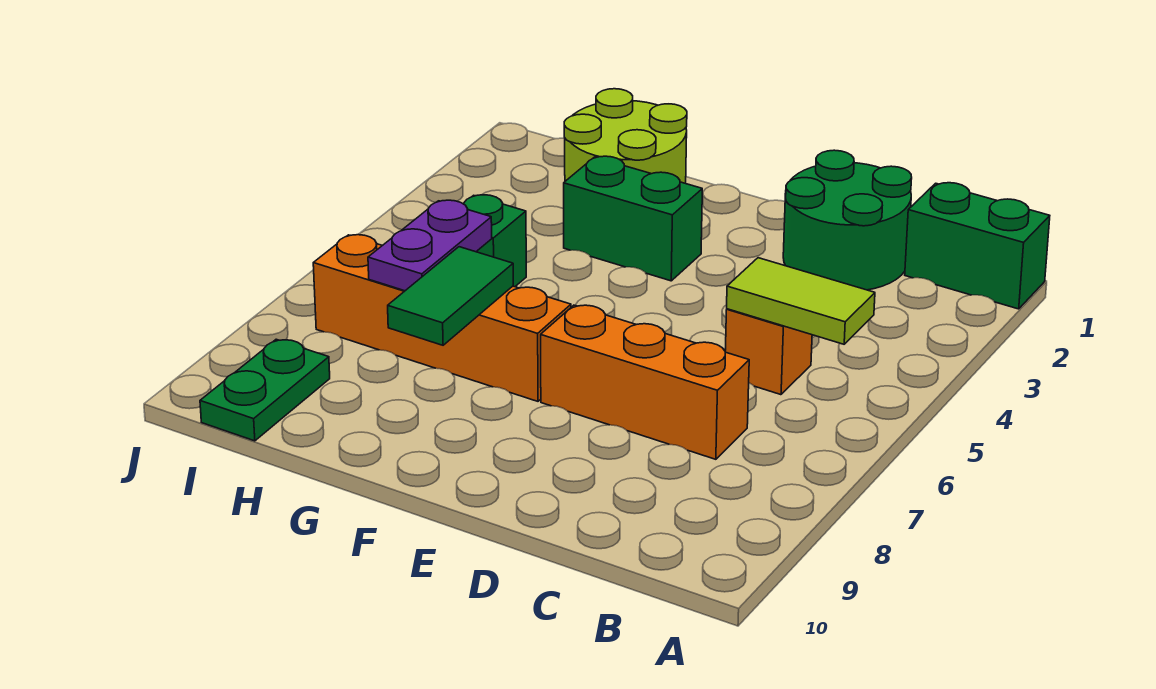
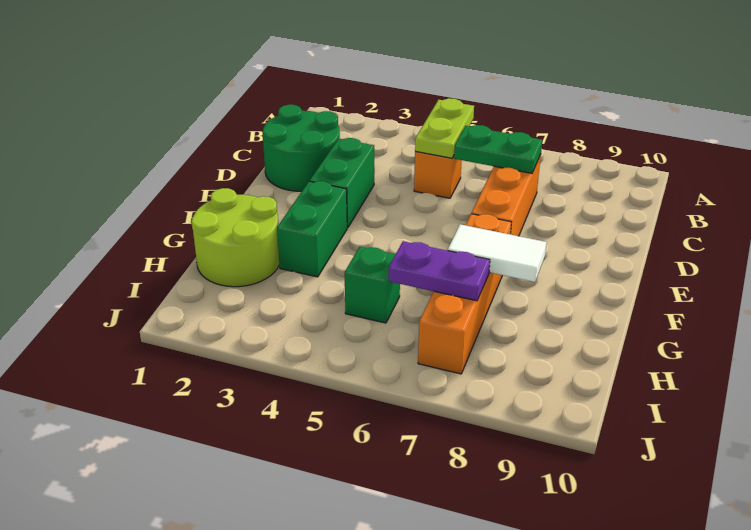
green brick A1:B1 level 1 -> green brick D3:E3 level 1
lime tile B5:C5 level 2 -> lime plate B5:C5 level 2
green tile G7:G8 level 2 -> white tile G7:G8 level 2
green plate I9:I10 level 1 -> green plate C6:C7 level 2

